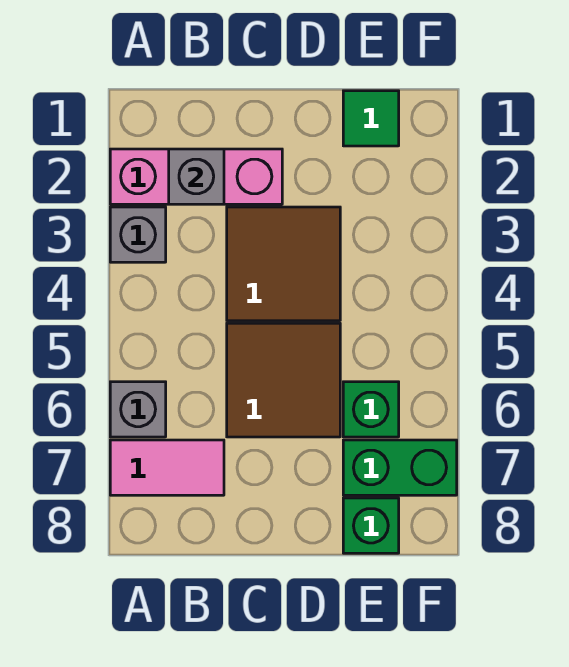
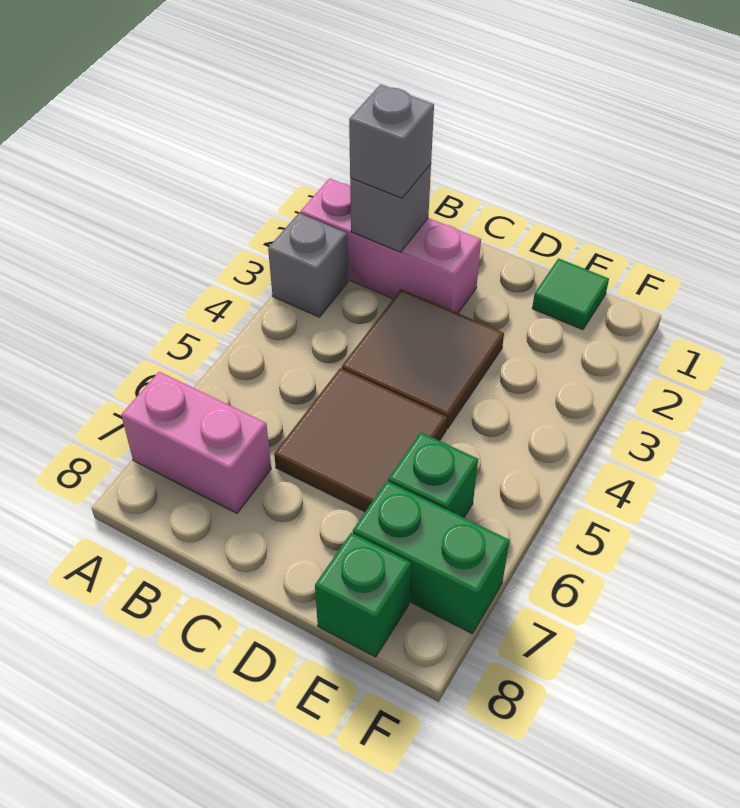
grey brick A6 level 1 -> grey brick B2 level 3
pink tile A7:B7 level 1 -> pink brick A7:B7 level 1

